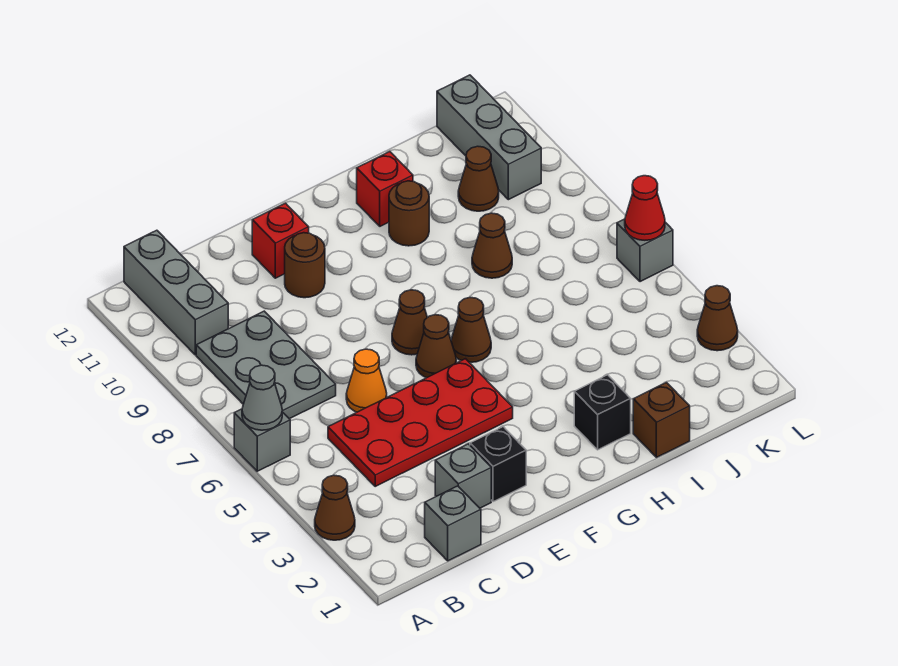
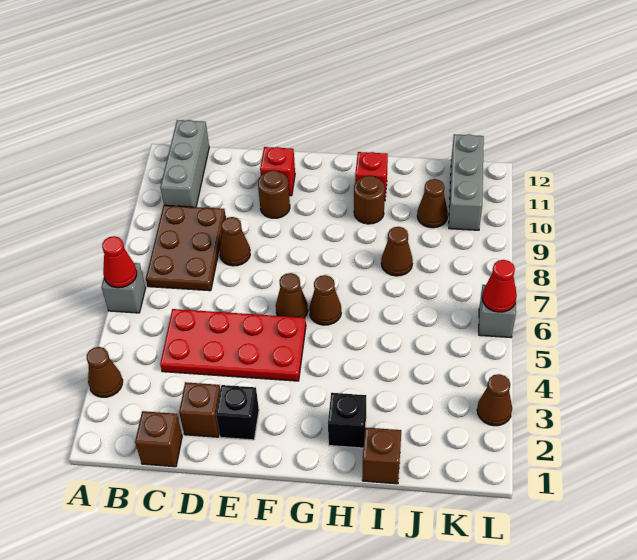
grey cone A6 level 2 -> red cone A6 level 2
grey plate B7:C9 level 1 -> brown plate B7:C9 level 1
grey brick C1 level 1 -> brown brick C1 level 1
grey brick D2 level 1 -> brown brick D2 level 1
orange cone D6 level 1 -> none
brown cone F7 level 1 -> brown cone D8 level 1

